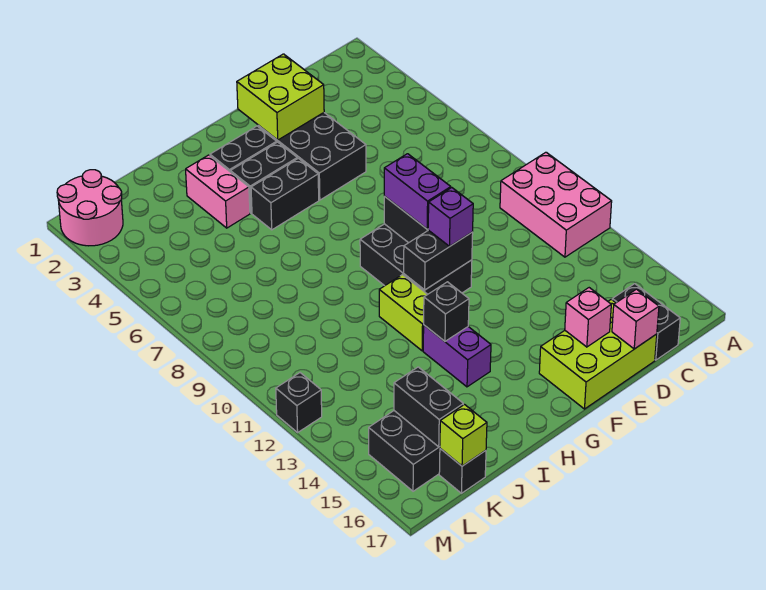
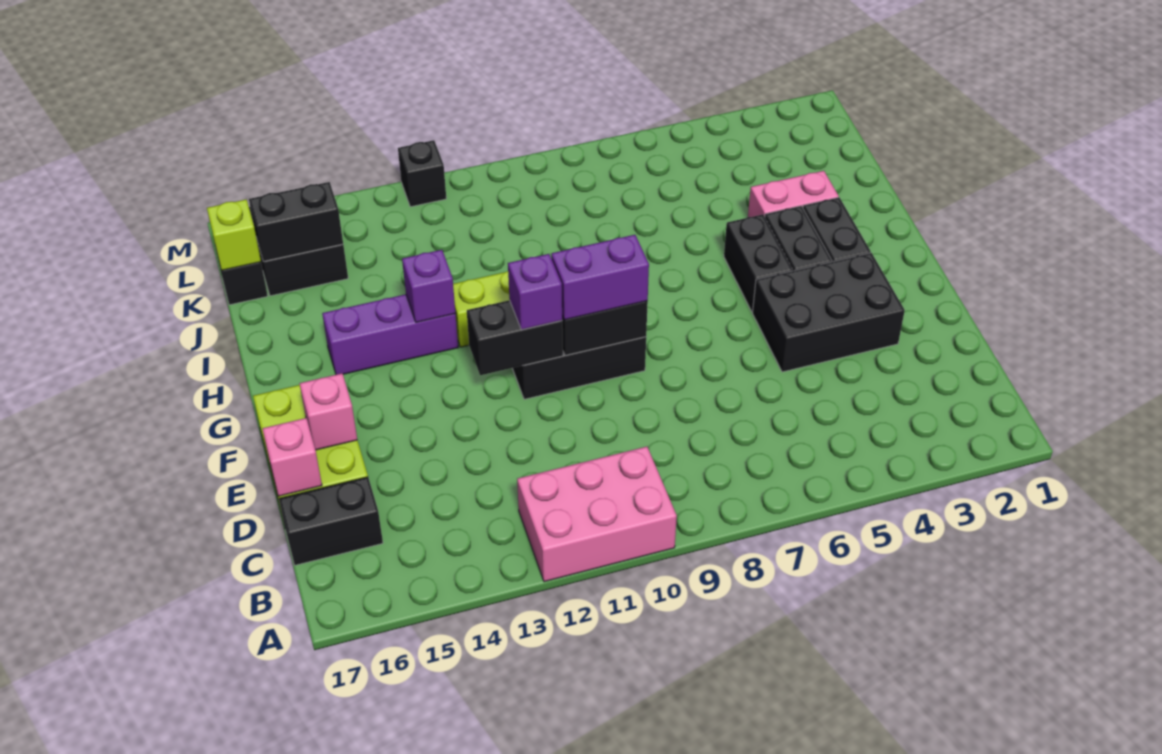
lime brick E2:F3 level 2 -> none
black brick F11:G11 level 2 -> black brick F11:F12 level 2
purple brick H13:H14 level 1 -> purple brick H13:H15 level 1
black brick H13 level 2 -> purple brick H13 level 2
pink round brick L1:M2 level 1 -> none

